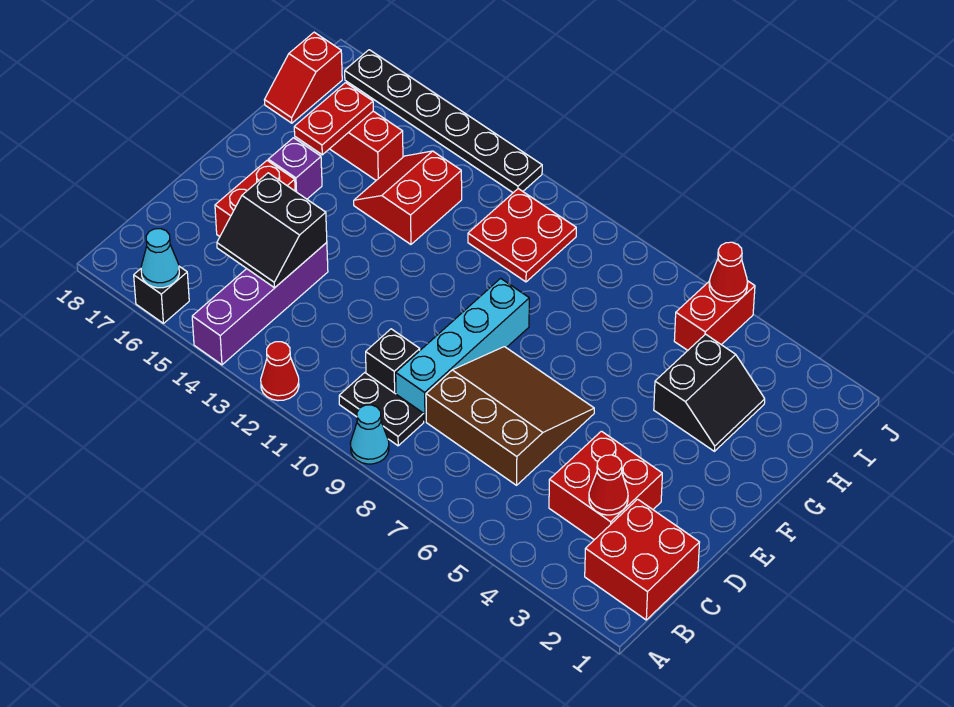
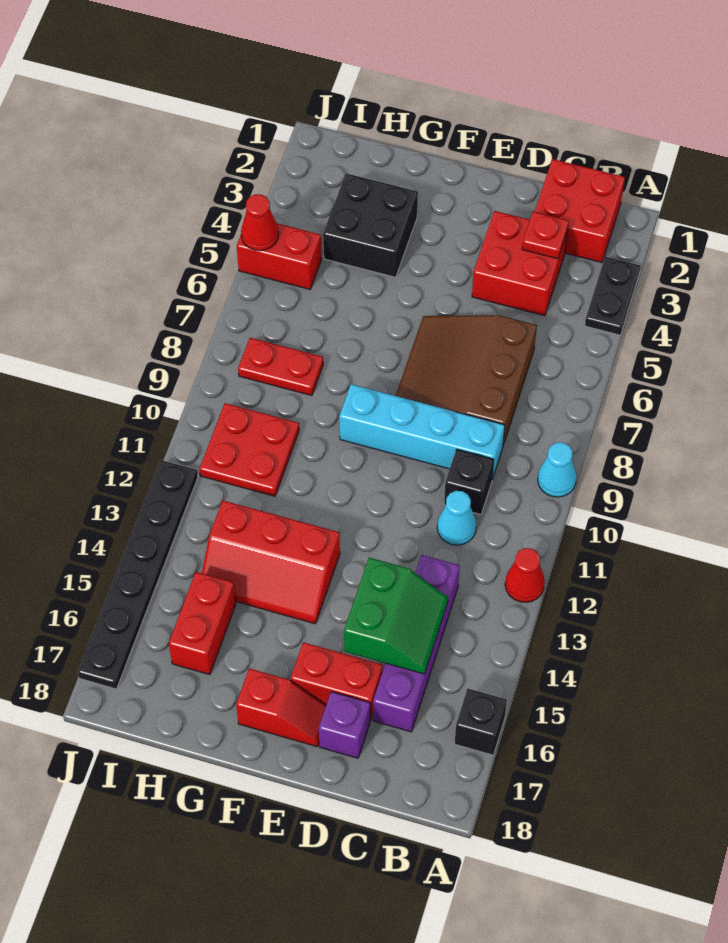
purple brick A14:D14 level 1 -> purple brick C13:C16 level 1
cyan cone A16 level 2 -> cyan cone C11 level 1
black plate B9:B10 level 1 -> black plate A3:A4 level 1
red cone C3 level 2 -> red plate C3 level 2
black slope C14:D15 level 2 top D -> green slope C14:D15 level 2 top D
purple brick F16 level 1 -> purple brick D17 level 1
black slope G3:H4 level 1 top 4 -> black brick G3:H4 level 1
red slope G13:H14 level 1 top 13 -> red slope F13:H14 level 1 top 13
red plate G16:H16 level 2 -> red plate H8:I8 level 1
red slope H18:I18 level 1 top I -> red slope E17:F17 level 1 top F

